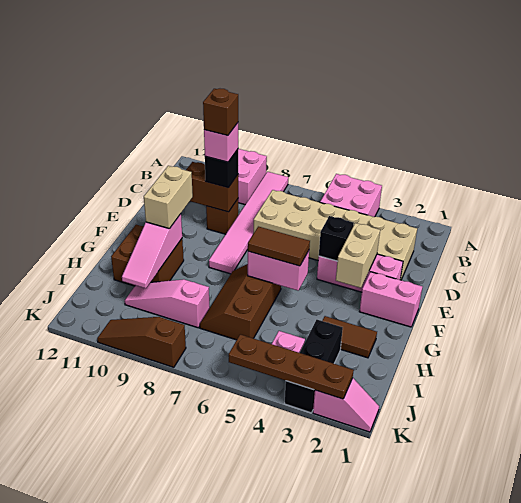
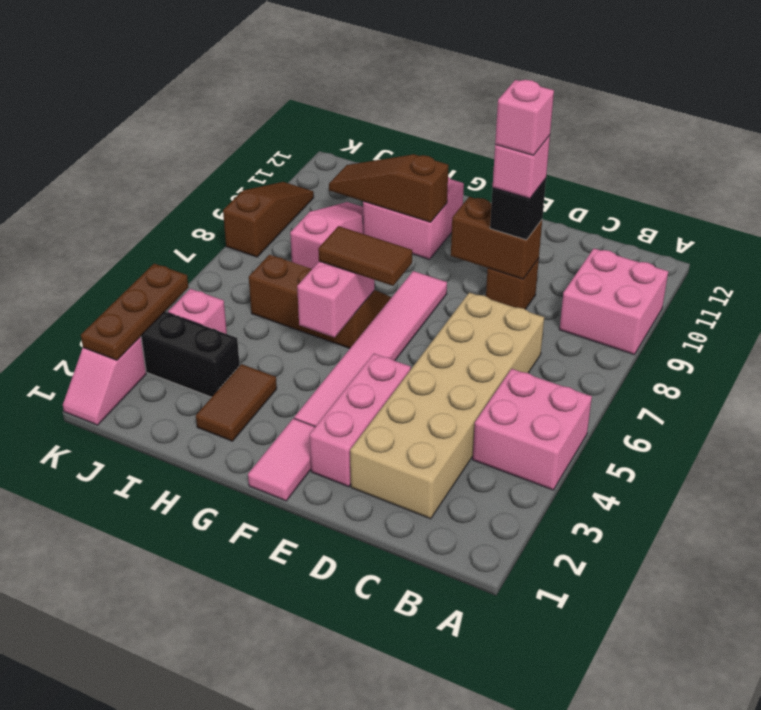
pink tile A8:F8 level 1 -> pink tile F3:F8 level 1
brown brick D9:D10 level 2 -> brown brick D9:E9 level 2
brown brick D9 level 5 -> pink brick D9 level 5
tan brick E3:F3 level 2 -> none
black brick E4 level 2 -> none
pink brick F1:F2 level 1 -> pink tile F1:F2 level 1
tan brick F10:G10 level 3 -> none
brown tile G5:G6 level 3 -> brown tile F6:G6 level 3
brown brick G10:H11 level 1 -> pink brick G10:H11 level 1
pink slope G10:I10 level 2 top G -> brown slope G10:I10 level 2 top G
brown plate K2:K5 level 2 -> brown plate K2:K4 level 2

